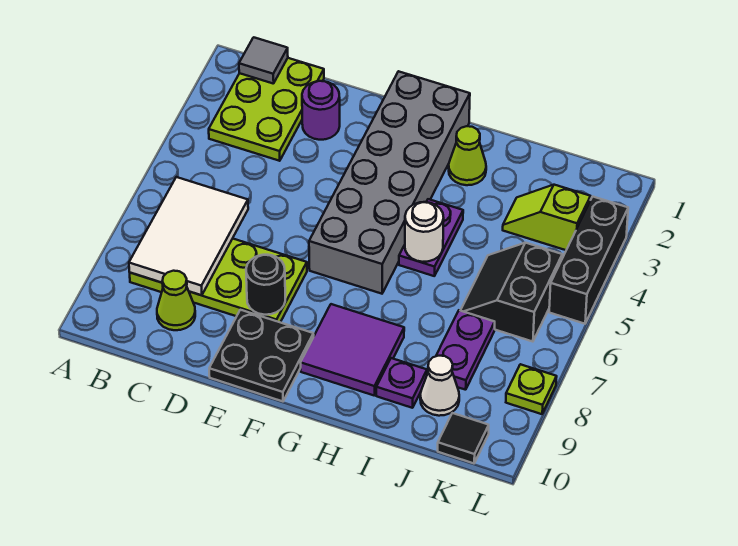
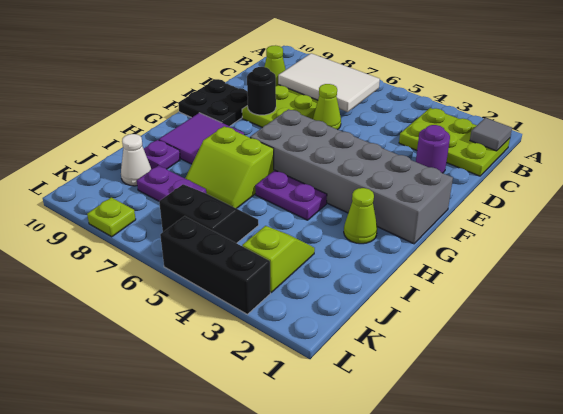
none -> lime cone D6 level 1
white round brick H5 level 2 -> none
none -> lime slope H6:I7 level 1 top H
black tile K10 level 1 -> none

